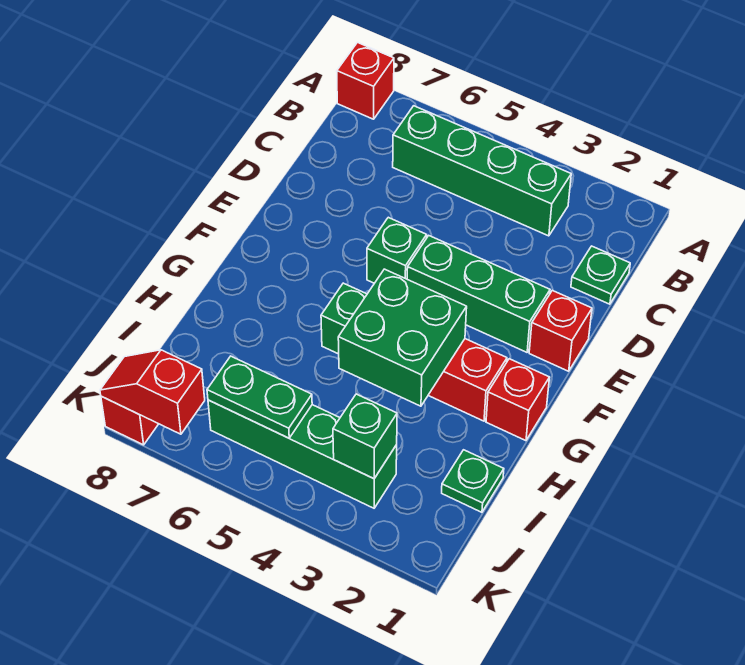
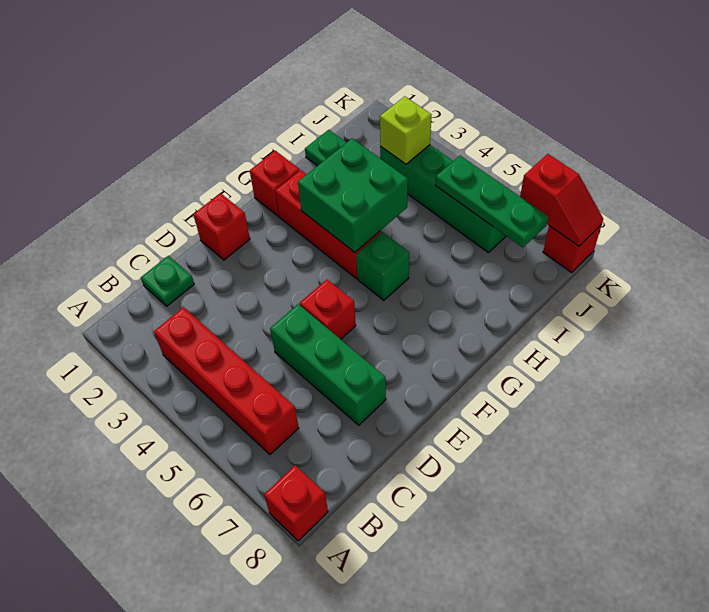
green brick B3:B6 level 1 -> red brick B3:B6 level 1
green brick E2:E4 level 1 -> green brick D5:D7 level 1
green brick E5 level 1 -> red brick E5 level 1
green brick J3 level 2 -> lime brick J3 level 2
green plate J5:J6 level 2 -> green plate J5:J7 level 2

